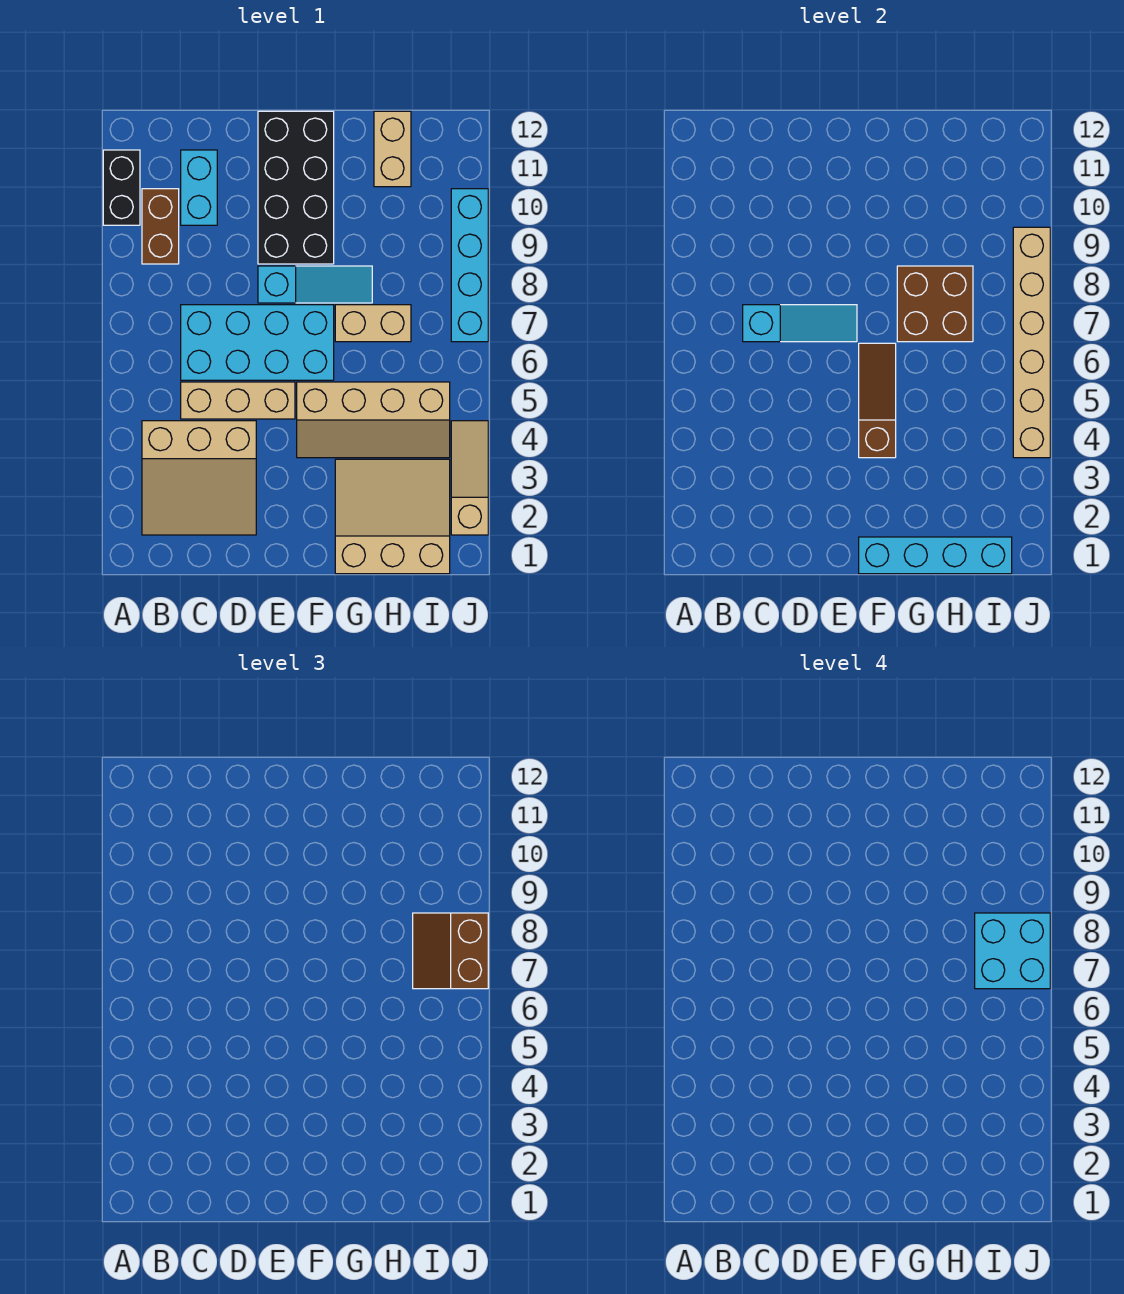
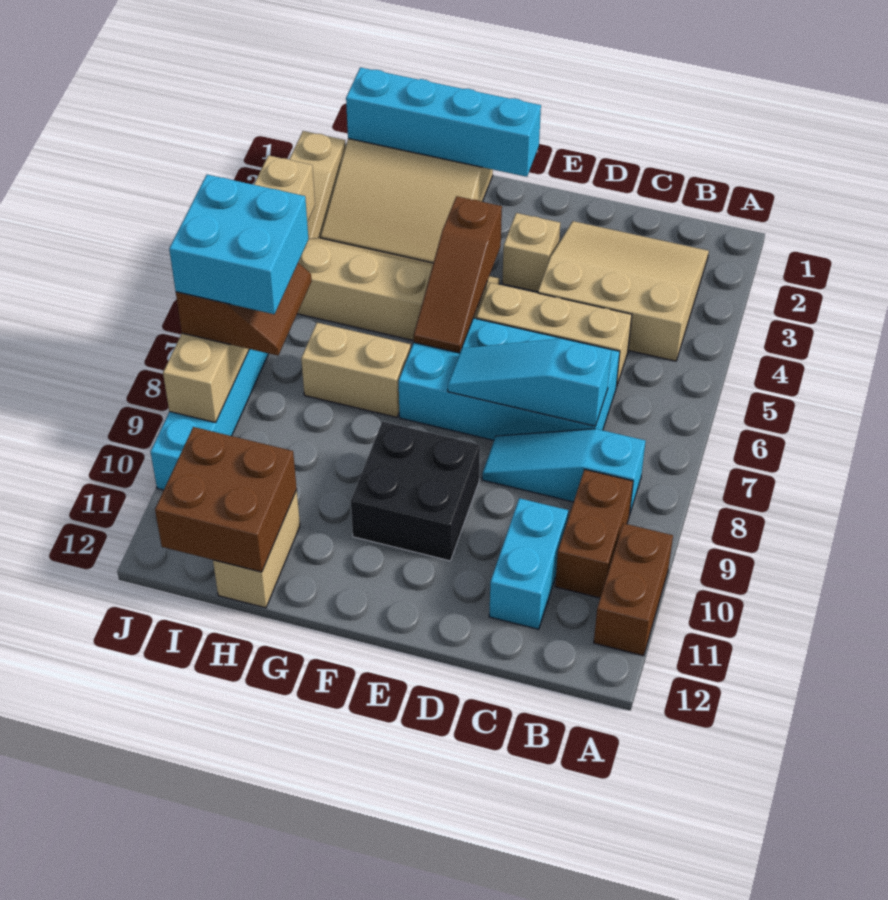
black brick A10:A11 level 1 -> brown brick A10:A11 level 1
none -> tan brick E3 level 1
cyan slope E8:G8 level 1 top E -> cyan slope B8:D8 level 1 top B
black brick E9:F12 level 1 -> black brick E9:F10 level 1
brown brick G7:H8 level 2 -> brown brick H11:I12 level 2

